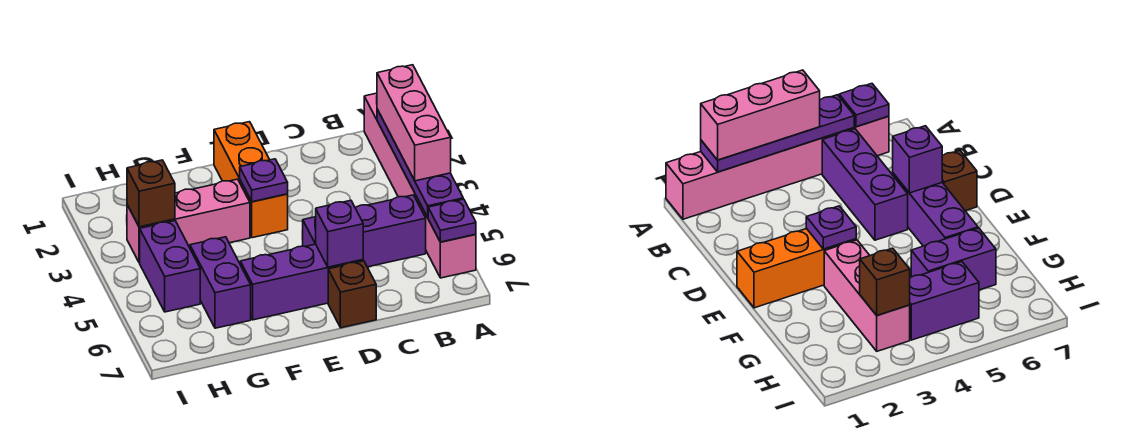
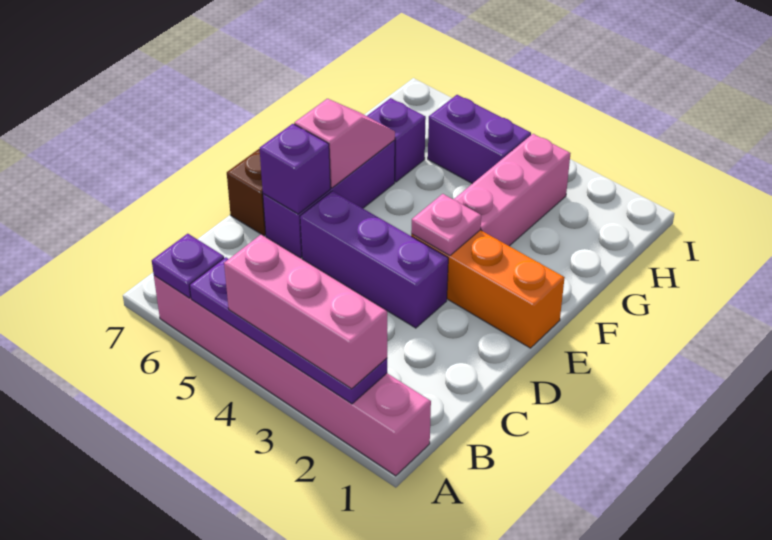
purple brick B5:D5 level 1 -> purple brick D3:D5 level 1
purple plate E3 level 2 -> pink plate E3 level 2
none -> pink slope E6:F6 level 2 top E
purple brick G5:G6 level 1 -> purple brick G6 level 1
brown brick H3 level 2 -> none

